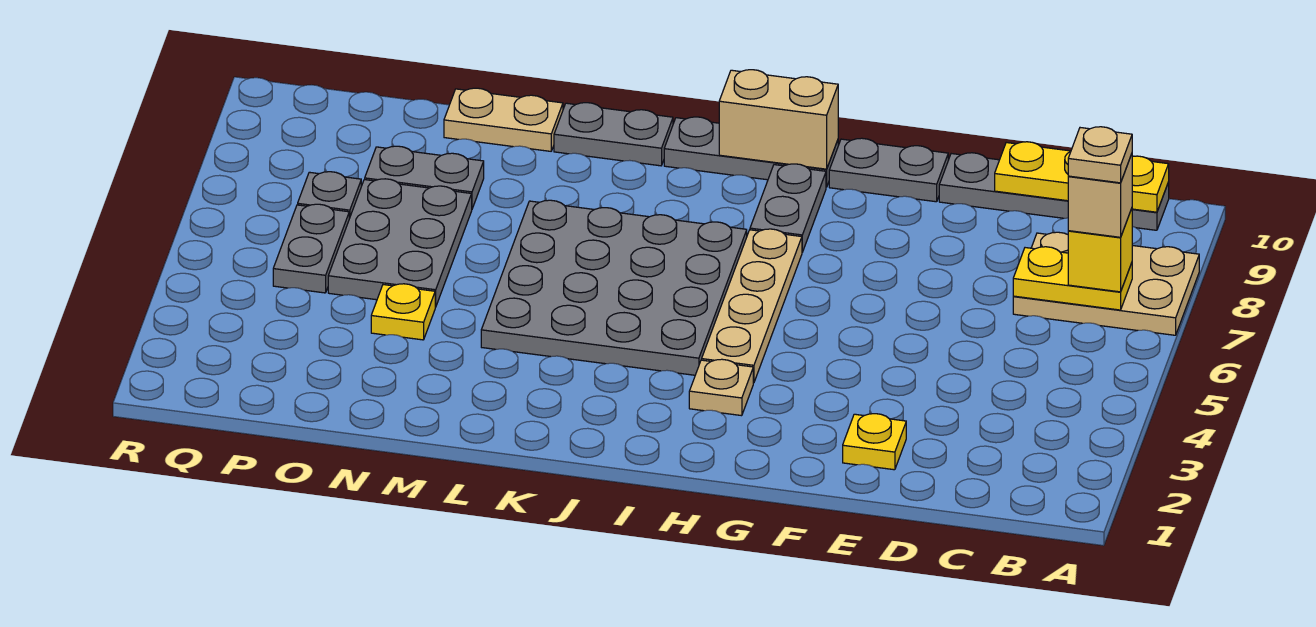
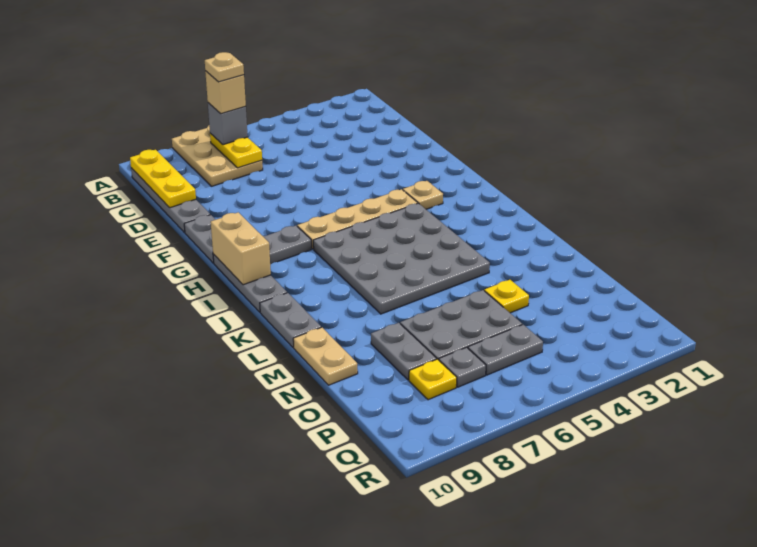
yellow brick B7 level 3 -> grey brick B7 level 3
yellow plate E2 level 1 -> yellow plate P8 level 1

